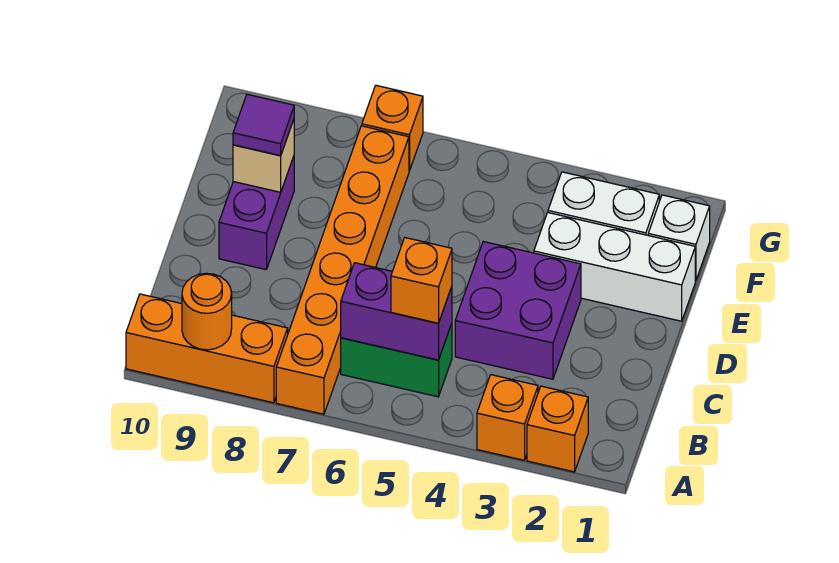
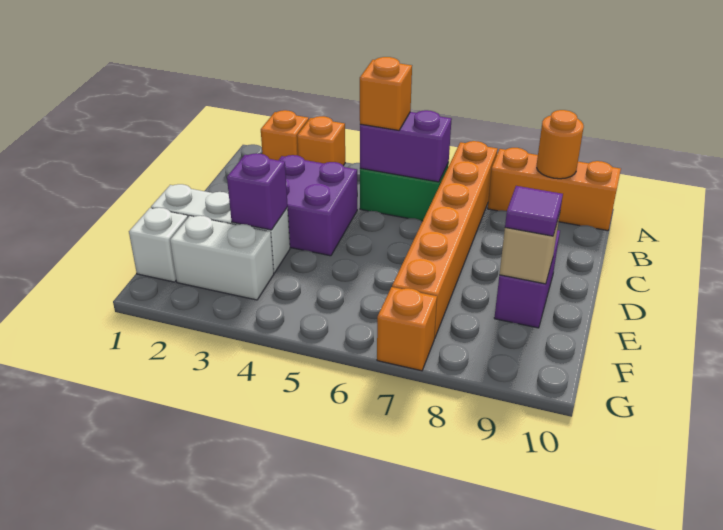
none -> purple brick E3 level 2

